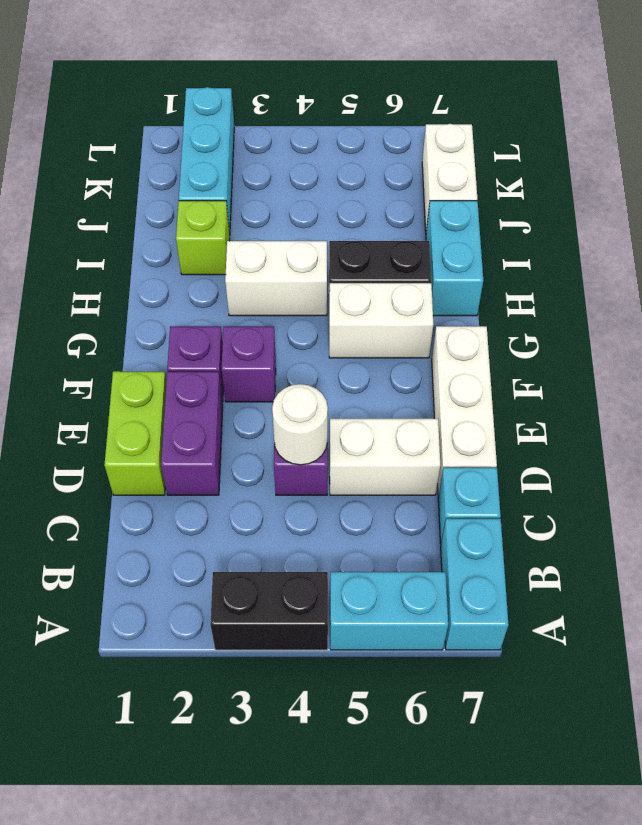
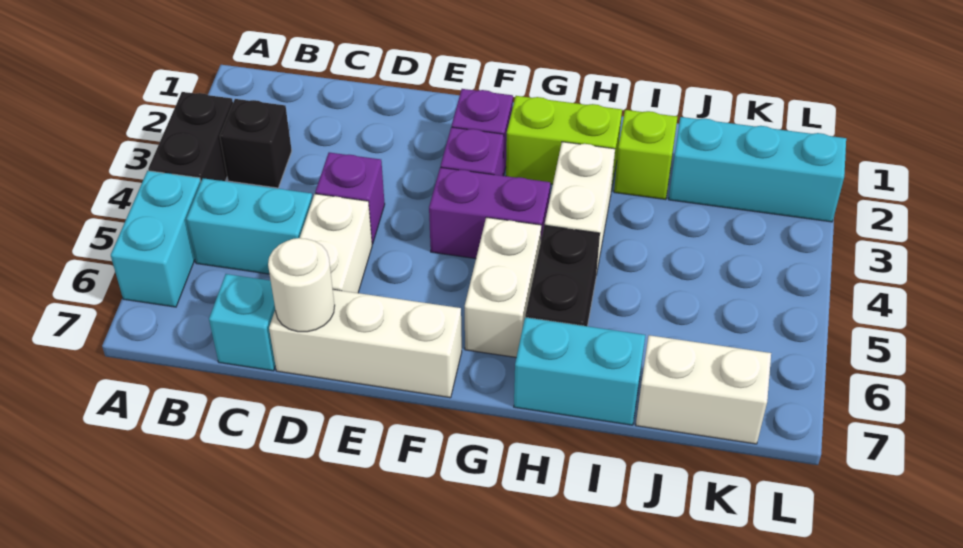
cyan brick A7:B7 level 1 -> cyan brick B5:C5 level 1
none -> black brick B3 level 1
lime brick D1:E1 level 1 -> lime brick G2:H2 level 1
purple brick D2:E2 level 1 -> purple brick F4:G4 level 1
white round brick D4 level 2 -> white round brick D7 level 2

